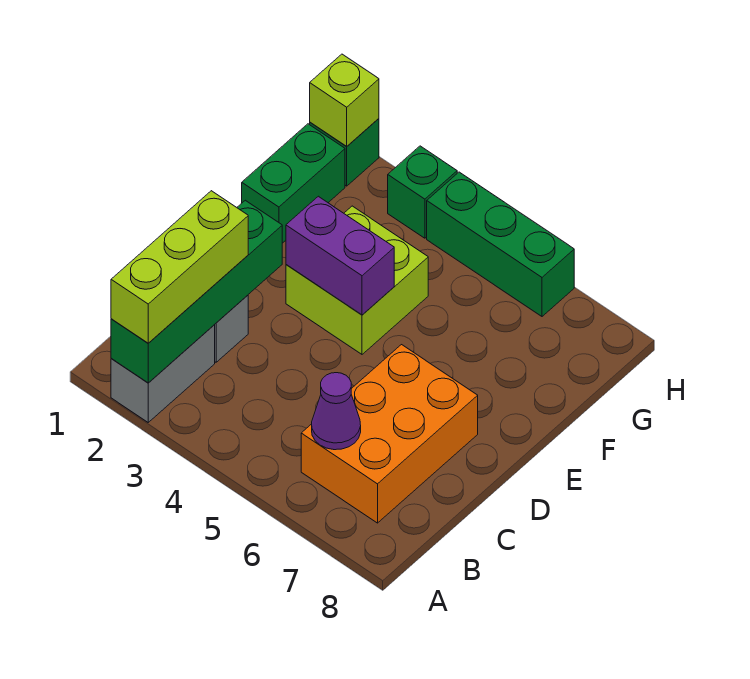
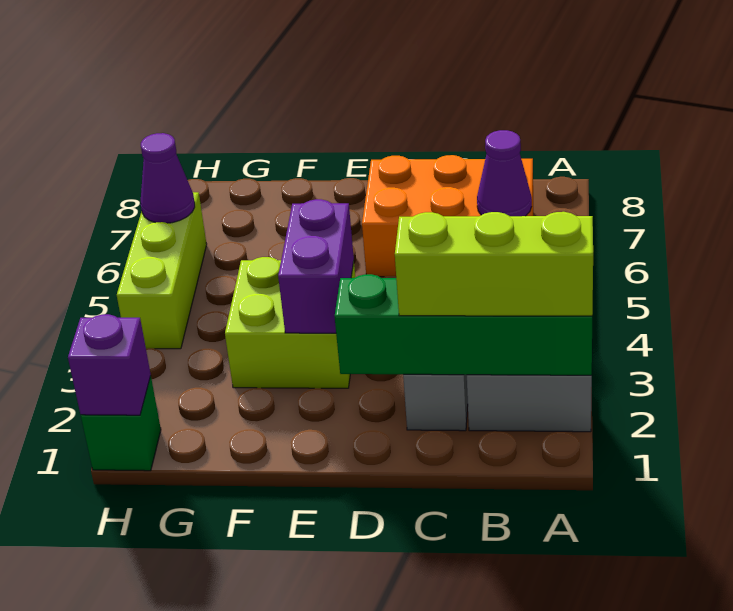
green brick F1:G1 level 1 -> none
lime brick H1 level 2 -> purple brick H1 level 2
green brick H3 level 1 -> none
green brick H4:H6 level 1 -> lime brick H4:H6 level 1
none -> purple cone H6 level 2

